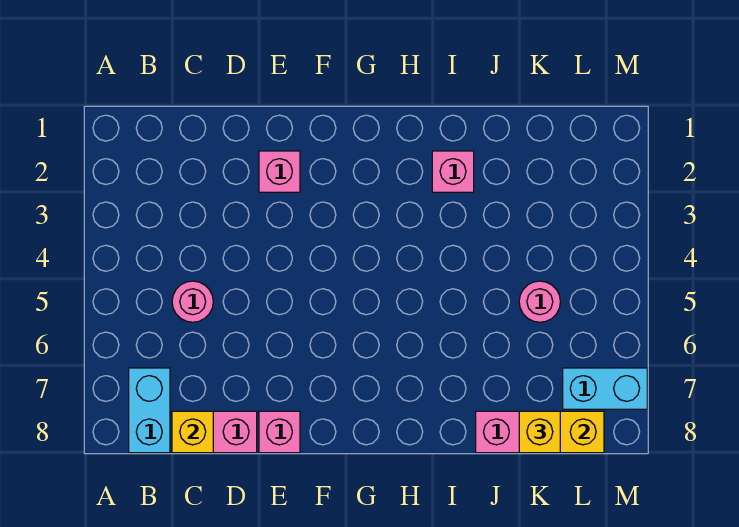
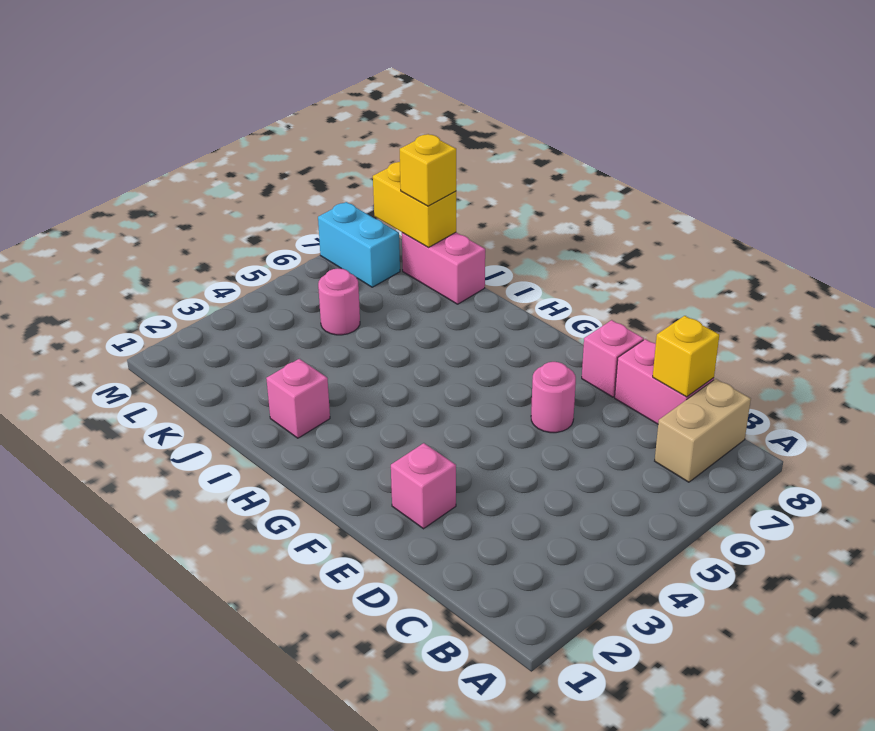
cyan brick B7:B8 level 1 -> tan brick B7:B8 level 1
pink round brick C5 level 1 -> pink round brick E6 level 1

